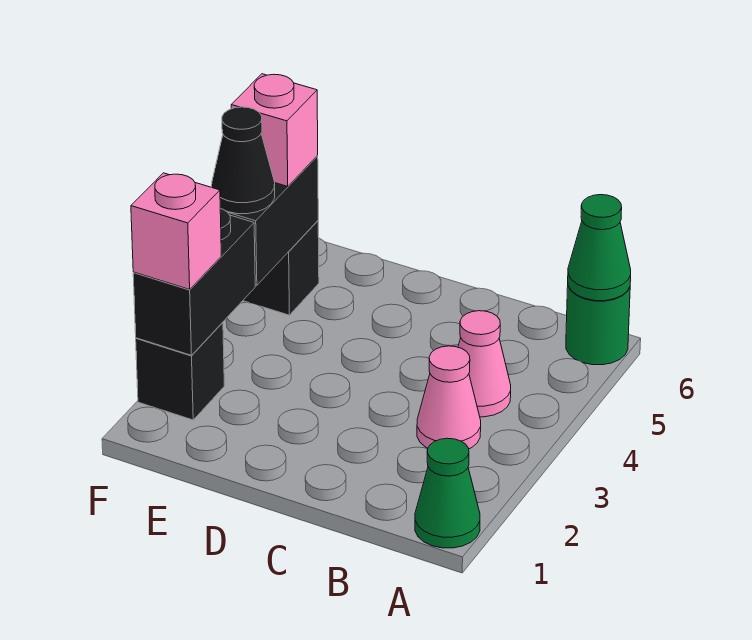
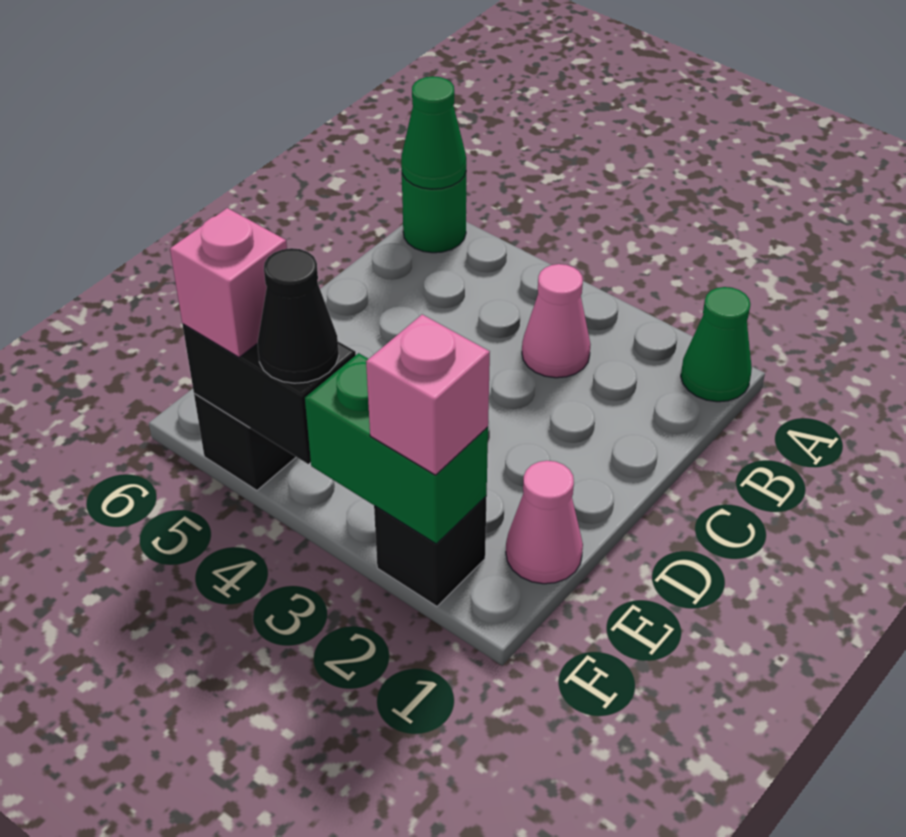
pink cone B4 level 1 -> pink cone E1 level 1
black brick F2:F3 level 2 -> green brick F2:F3 level 2

